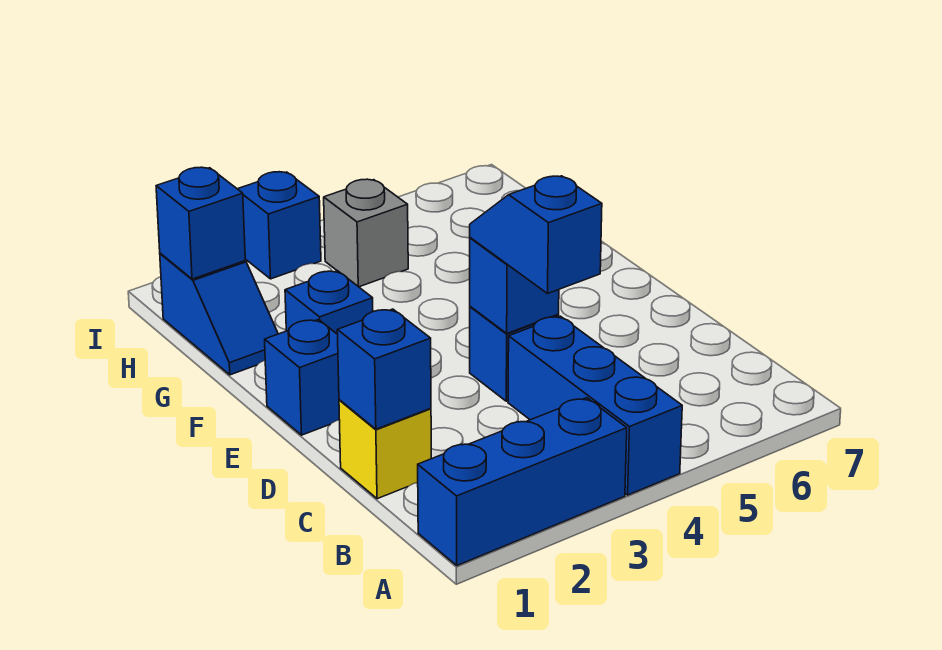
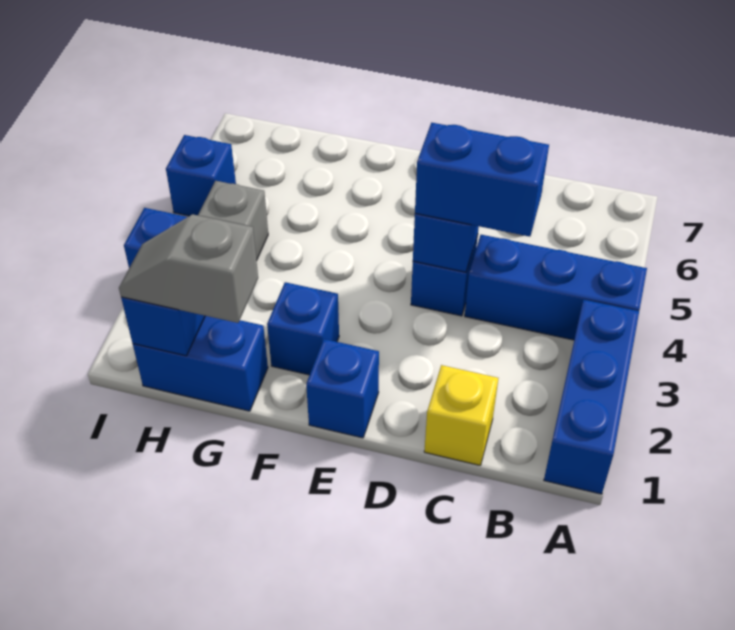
blue brick C1 level 2 -> blue brick I5 level 1
blue slope C4:D4 level 3 top C -> blue brick C4:D4 level 3
blue slope G1:H1 level 1 top H -> blue brick G1:H1 level 1
none -> grey slope G1:H1 level 3 top G

